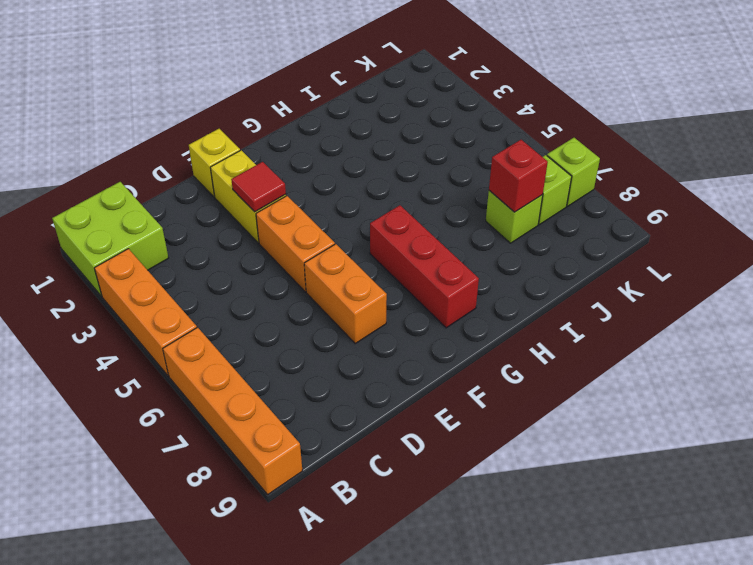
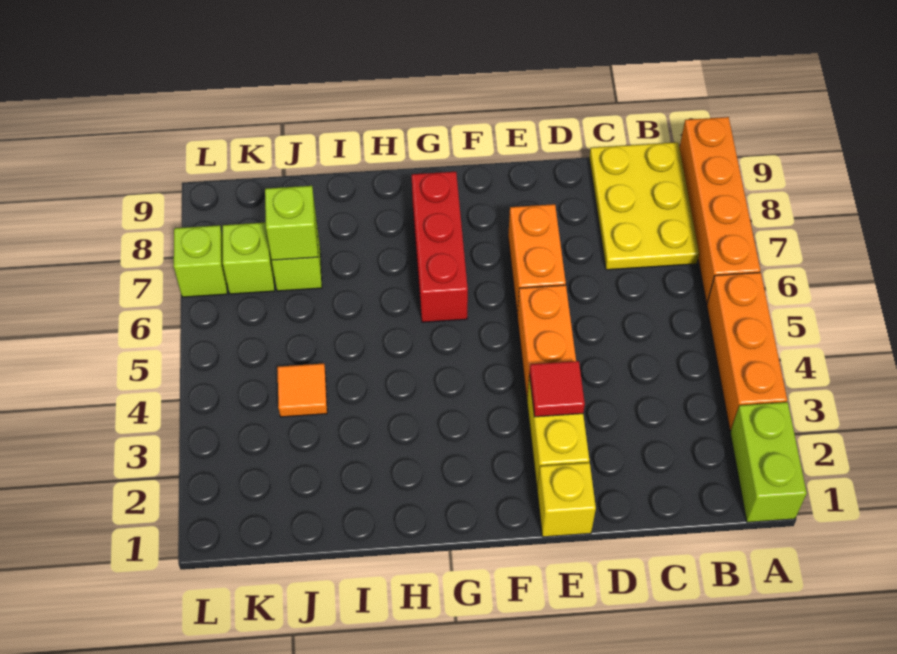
lime brick A1:B2 level 1 -> lime brick A1:A2 level 1
none -> yellow plate B7:C9 level 1
none -> orange tile J4 level 1
red brick J7 level 2 -> lime brick J7 level 2

